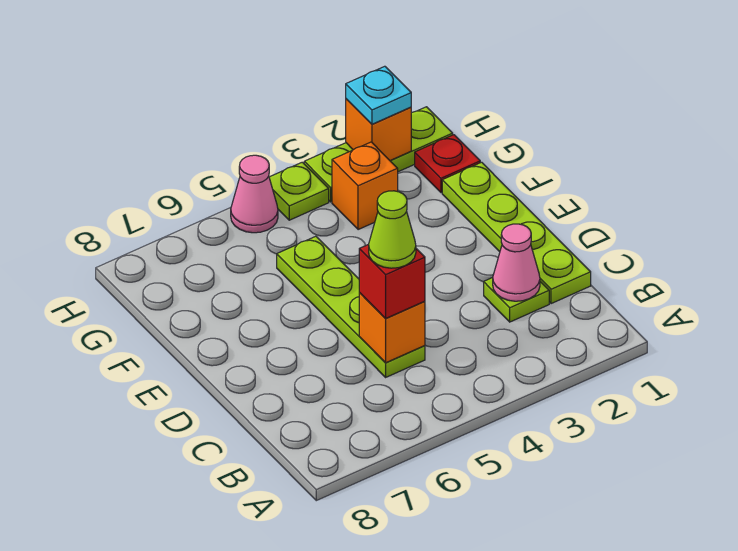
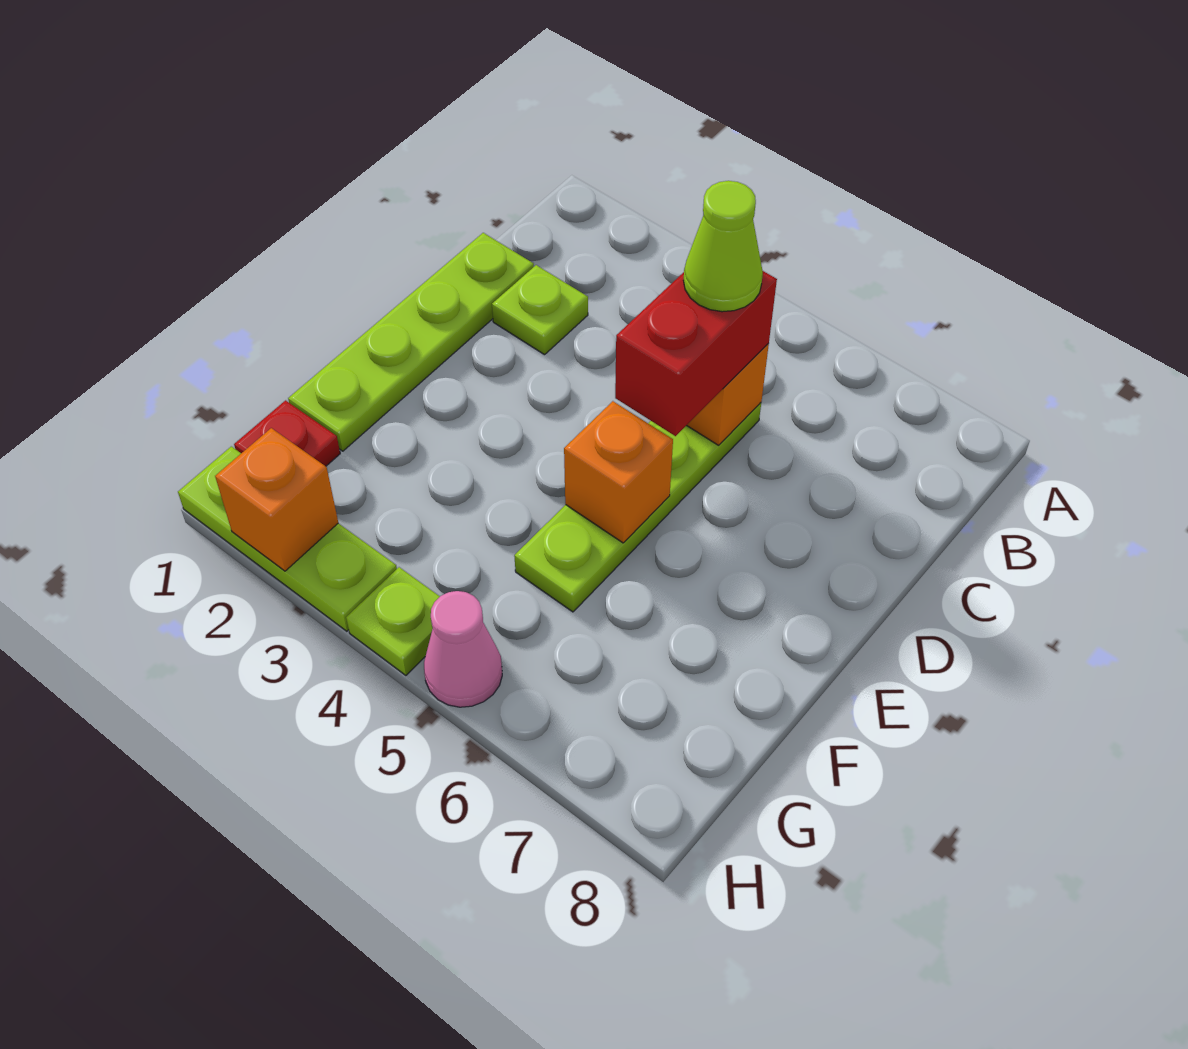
pink cone C2 level 2 -> none
red brick C5 level 3 -> red brick C5:D5 level 3
orange brick G3 level 1 -> orange brick E5 level 2
cyan plate H2 level 3 -> none

